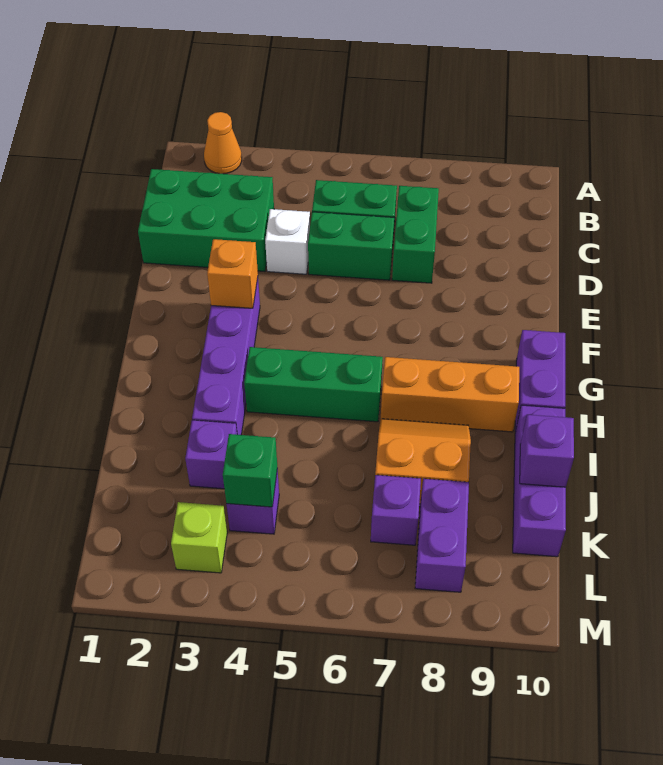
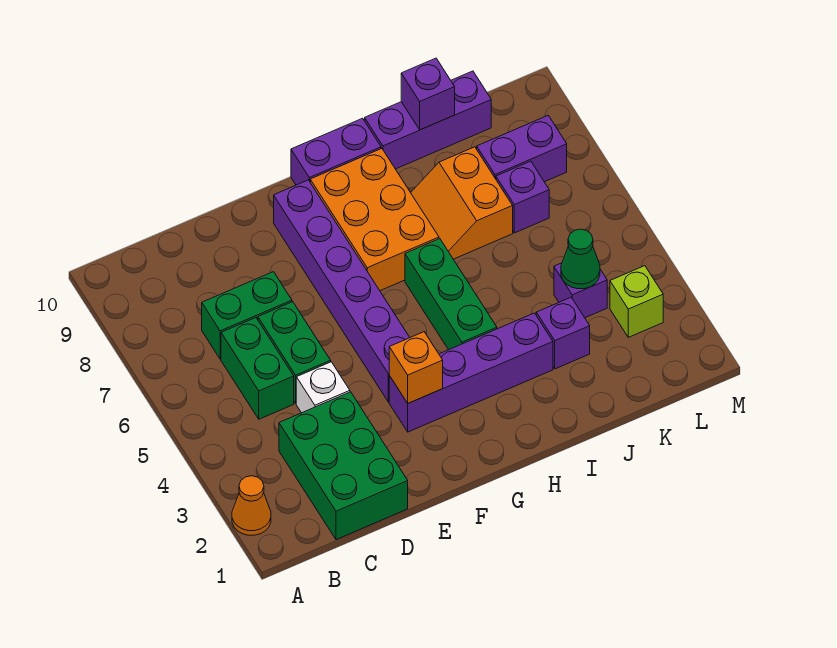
none -> purple brick F4:F9 level 1
orange brick H7:H9 level 1 -> orange brick G7:H9 level 1
green brick K4 level 2 -> green cone K4 level 2

